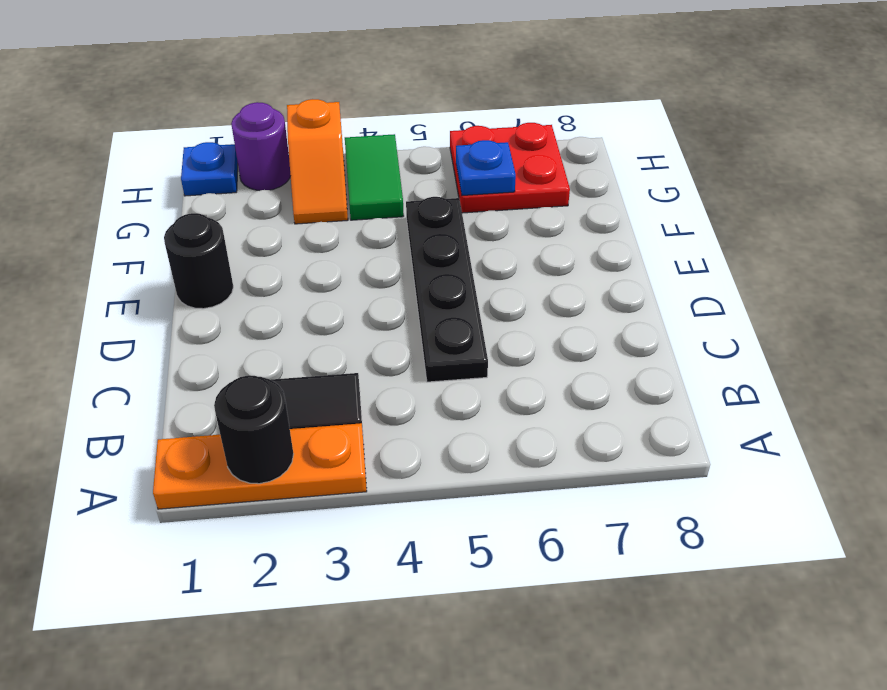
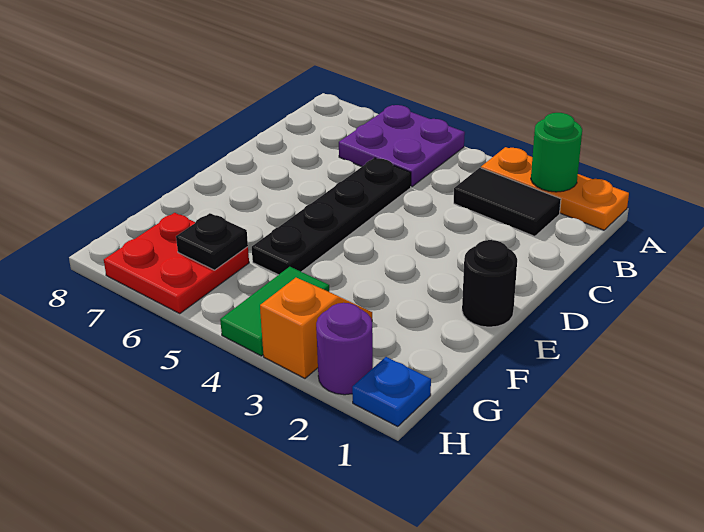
black round brick A2 level 2 -> green round brick A2 level 2
none -> purple plate A5:B6 level 1
blue plate G6 level 2 -> black plate G6 level 2

